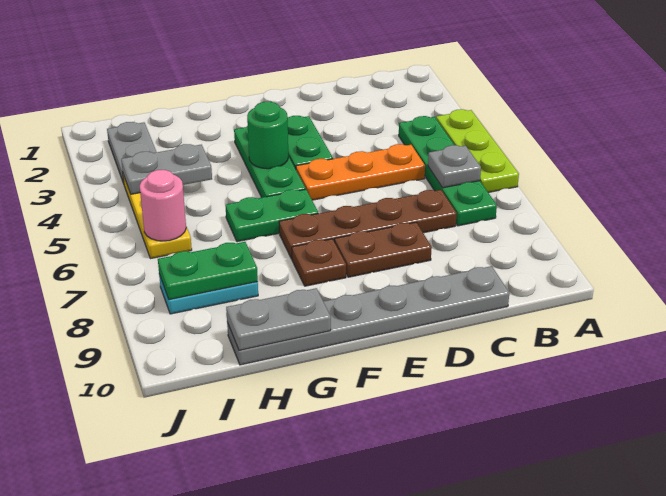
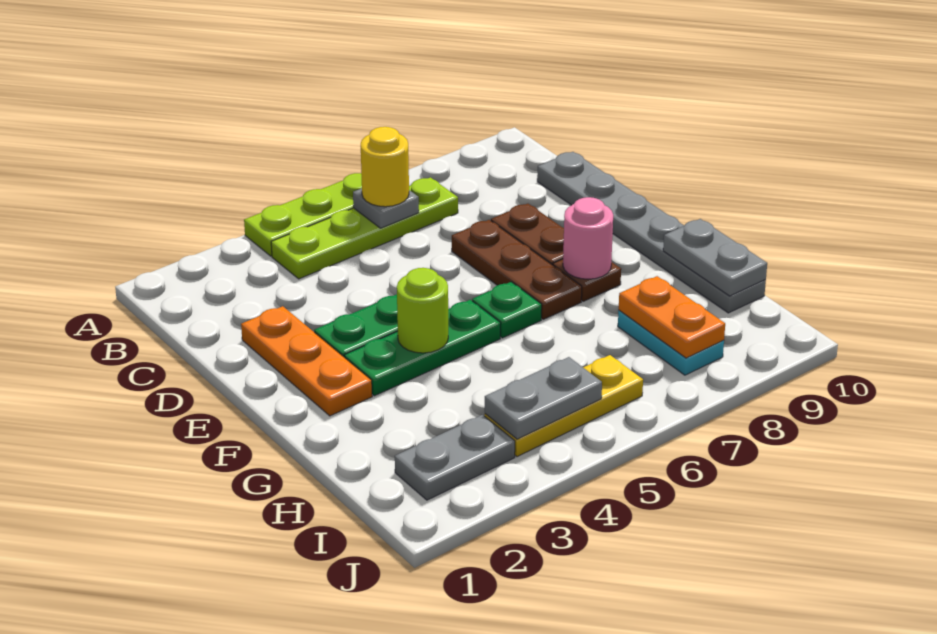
green plate B4:B7 level 1 -> lime plate B4:B7 level 1
none -> yellow round brick B6 level 3
orange plate C5:E5 level 1 -> orange plate D2:F2 level 1
brown plate C7:F7 level 1 -> brown plate D7:F7 level 1
green round brick F4 level 2 -> lime round brick F4 level 2
green plate F6:G6 level 1 -> green plate F6 level 1
grey plate H4:I4 level 2 -> grey plate I4:I5 level 2
green plate H8:I8 level 2 -> orange plate H8:I8 level 2
pink round brick I6 level 2 -> pink round brick F8 level 2

